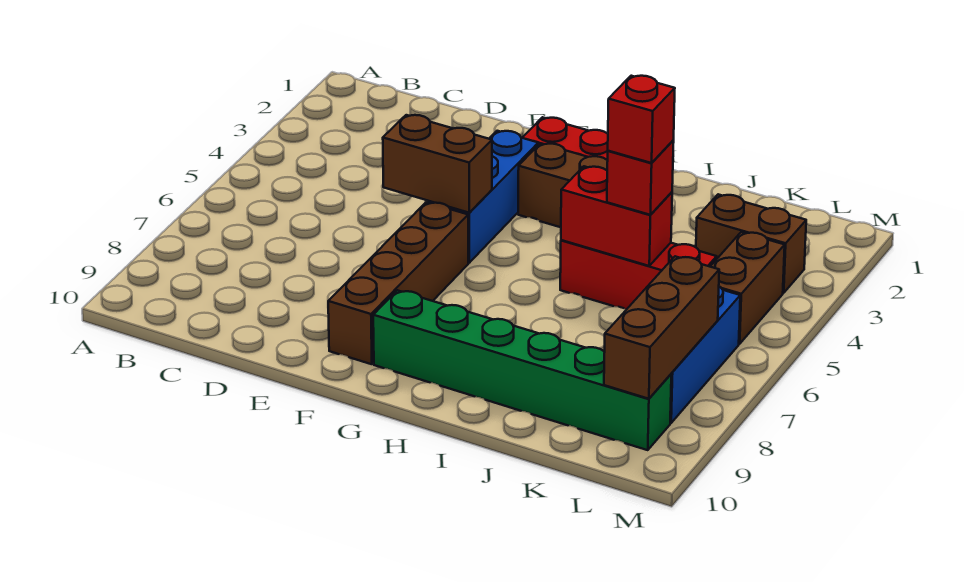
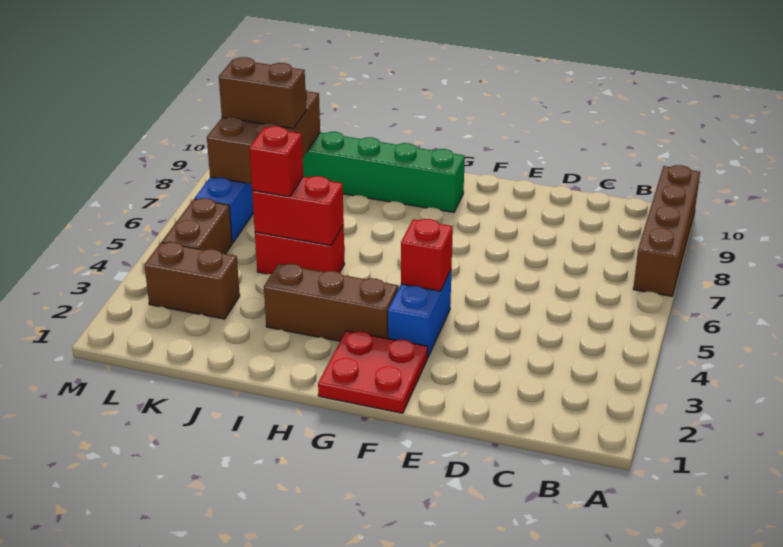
brown brick E5:F5 level 2 -> brown brick K8:L8 level 3
blue brick F3:F5 level 1 -> blue brick F3:F4 level 1
brown brick F6:F9 level 1 -> brown brick A7:A10 level 1
red brick I5:K5 level 1 -> red brick I5:J5 level 1
red brick J5 level 4 -> red brick F4 level 2
brown brick L7:L9 level 2 -> brown brick K7:L9 level 2

